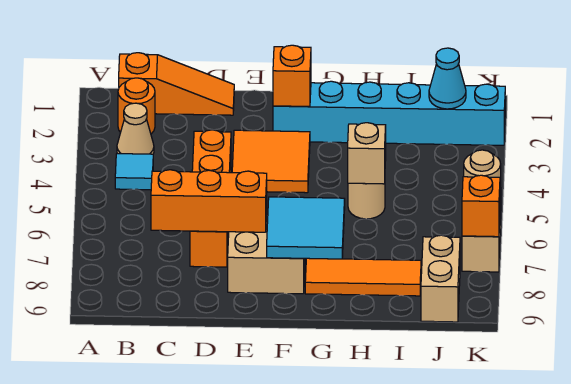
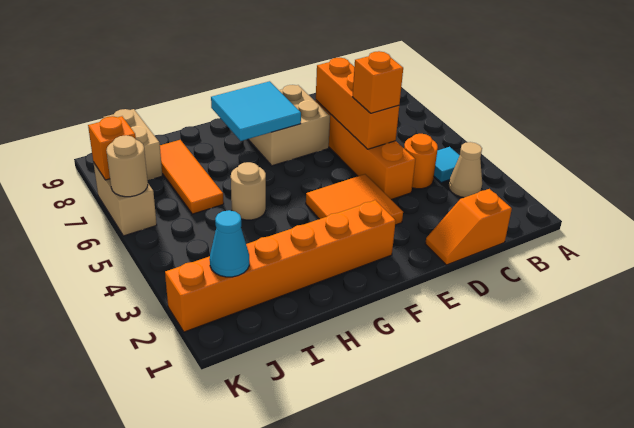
orange slope B1:D1 level 1 top B -> orange slope C1:D1 level 1 top C
orange round brick B2 level 1 -> orange round brick C4 level 1
orange brick C7:E7 level 2 -> orange brick D5:D7 level 2
cyan brick F2:K2 level 1 -> orange brick F2:K2 level 1
orange brick F2 level 2 -> orange brick D5 level 3
orange tile G8:I8 level 1 -> orange tile I6:I8 level 1
tan brick H5 level 2 -> none

